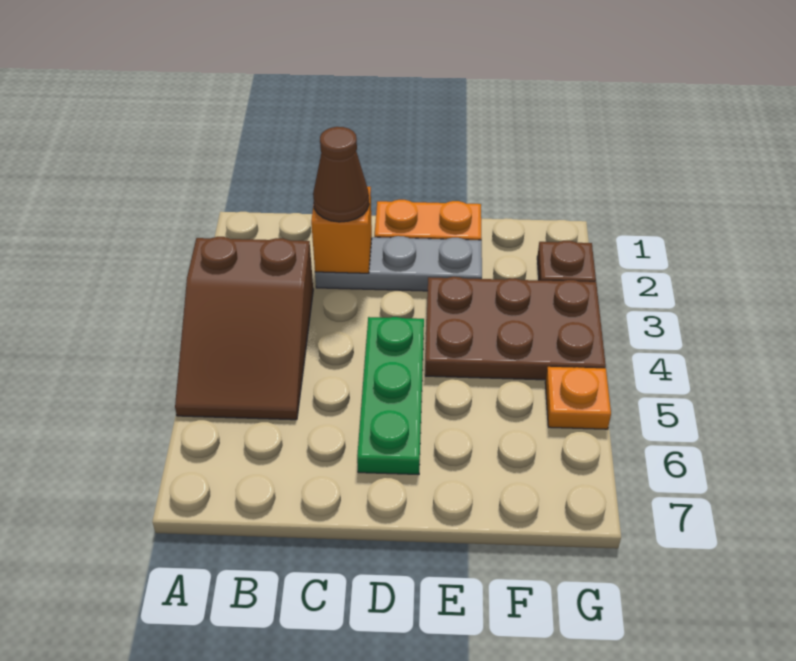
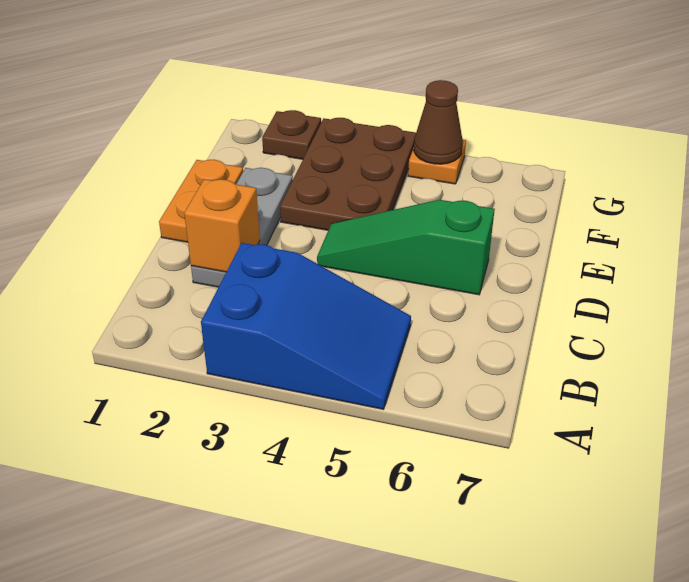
brown slope A3:B5 level 1 top 3 -> blue slope A3:B5 level 1 top 3
brown cone C2 level 3 -> brown cone G5 level 2
green plate D4:D6 level 1 -> green slope D4:D6 level 1 top 6

